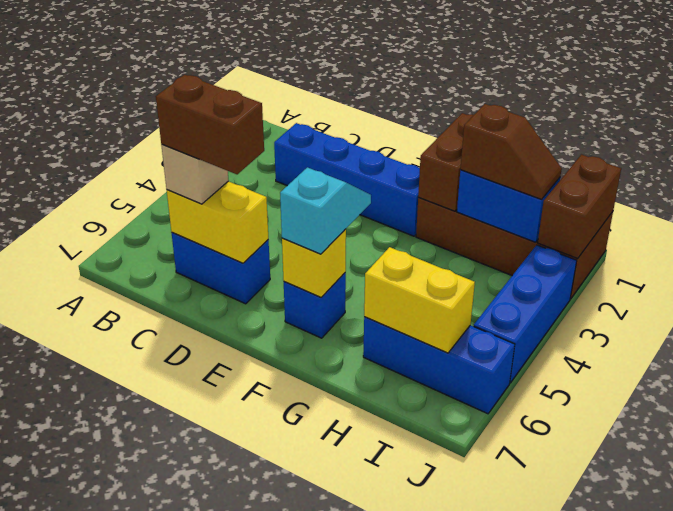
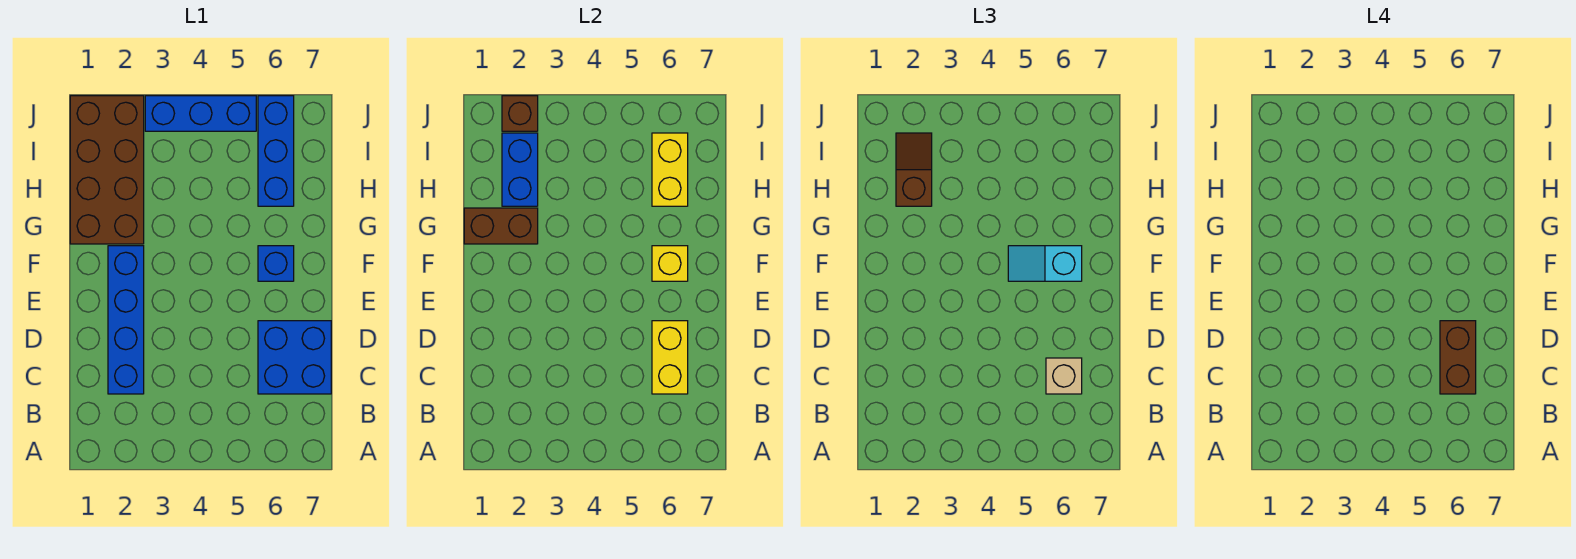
blue brick C6:D6 level 1 -> blue brick C6:D7 level 1
brown brick J1:J2 level 2 -> brown brick J2 level 2

